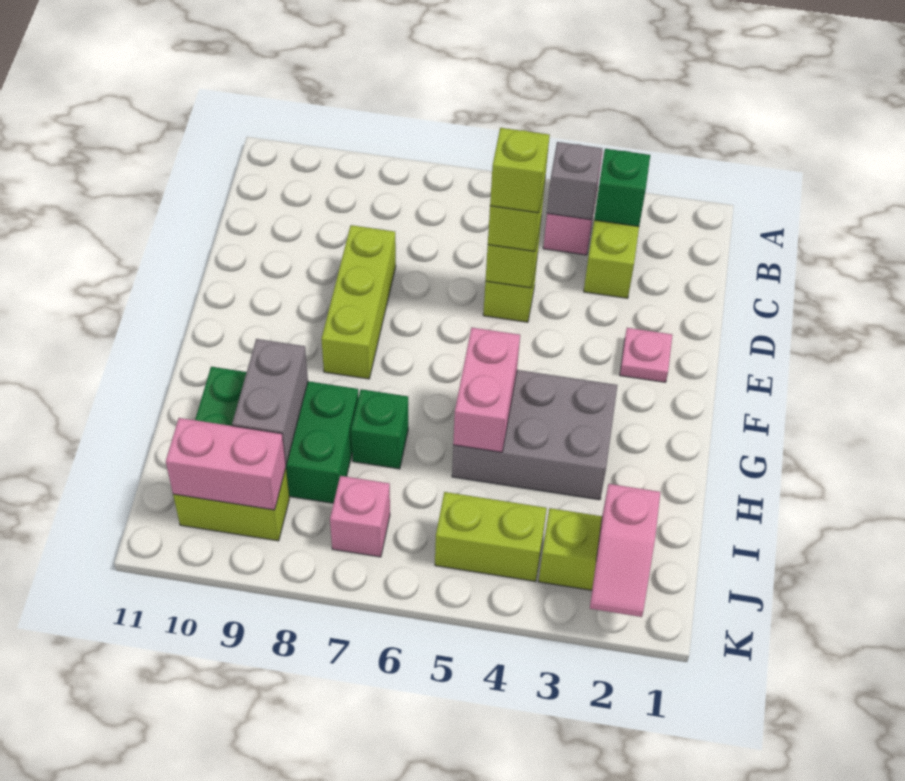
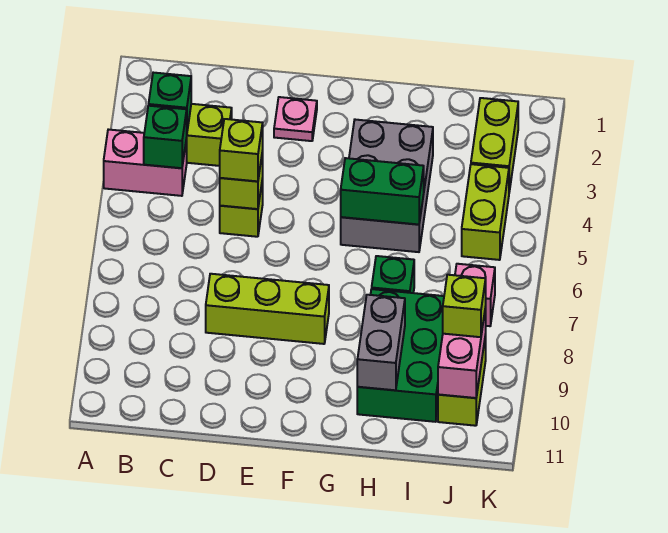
grey brick B4 level 2 -> green brick B4 level 2
lime brick D5 level 4 -> lime brick J9 level 3
pink brick G5:H5 level 2 -> green brick G5:H5 level 2
grey brick H9:I9 level 2 -> grey brick H9:H10 level 2
pink slope J2:K2 level 2 top J -> none

